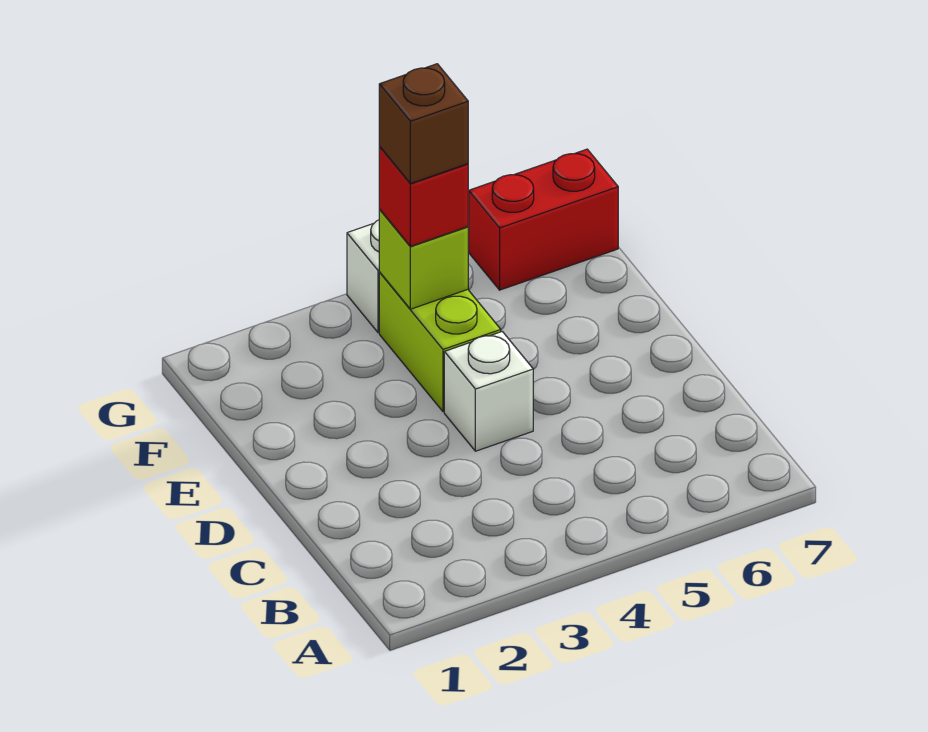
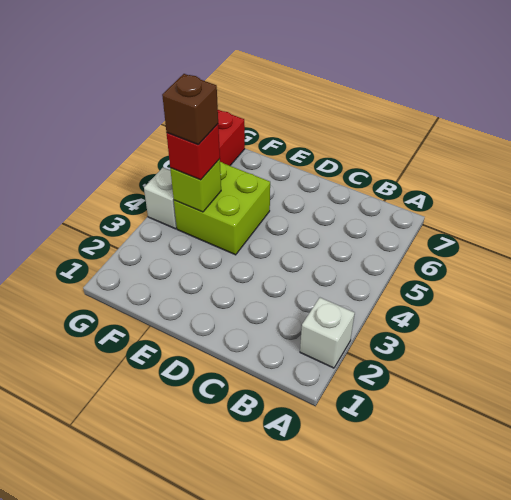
white brick D4 level 1 -> white brick A2 level 1
lime brick E4:F4 level 1 -> lime brick E4:F5 level 1

